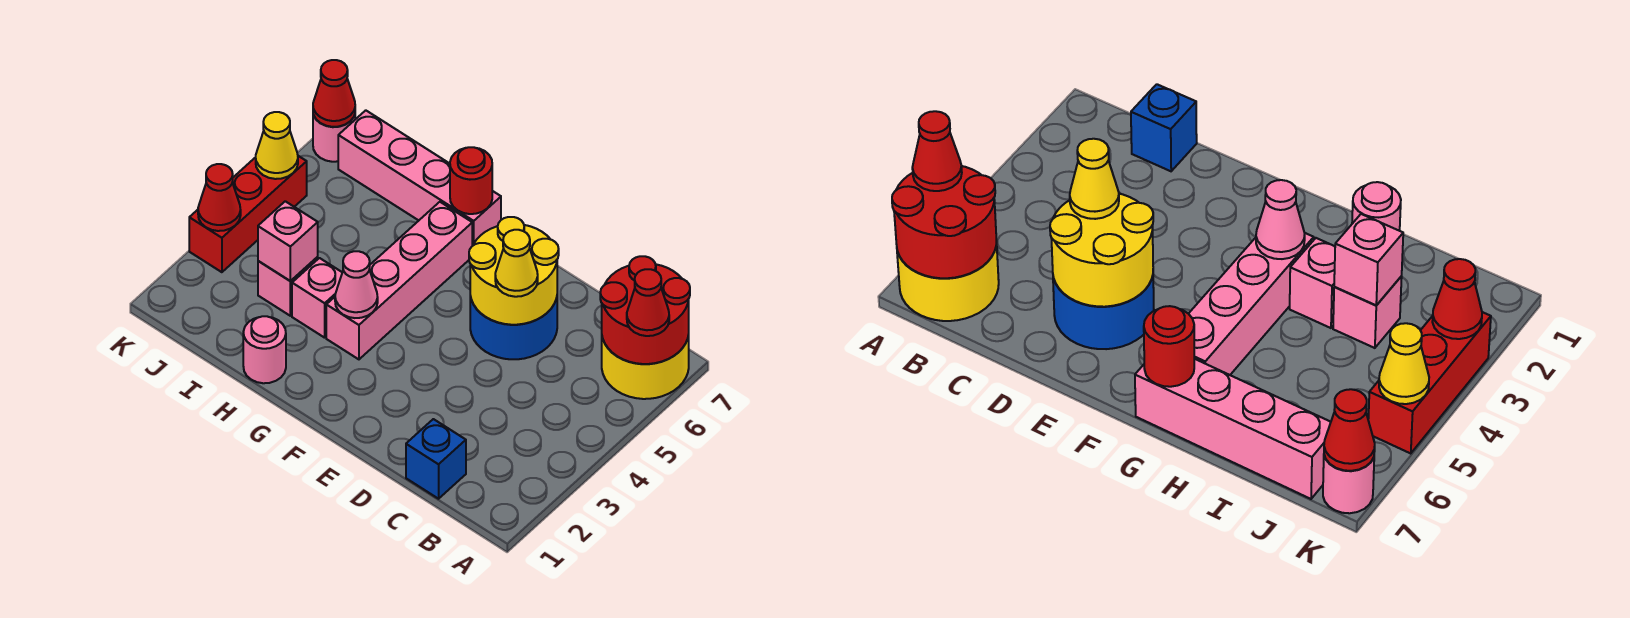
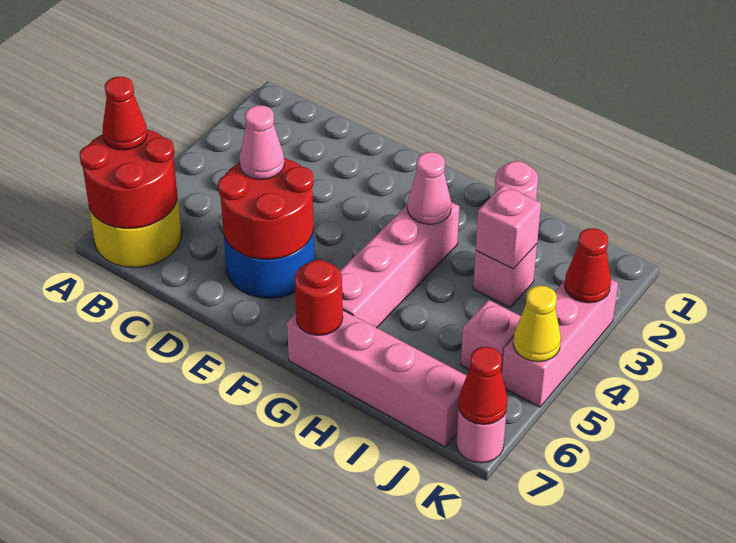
blue brick C1 level 1 -> none
yellow round brick D5:E6 level 2 -> red round brick D5:E6 level 2
yellow cone D5 level 3 -> pink cone D5 level 3
pink brick H3 level 1 -> pink brick J5 level 1
red brick K3:K5 level 1 -> pink brick K3:K5 level 1

